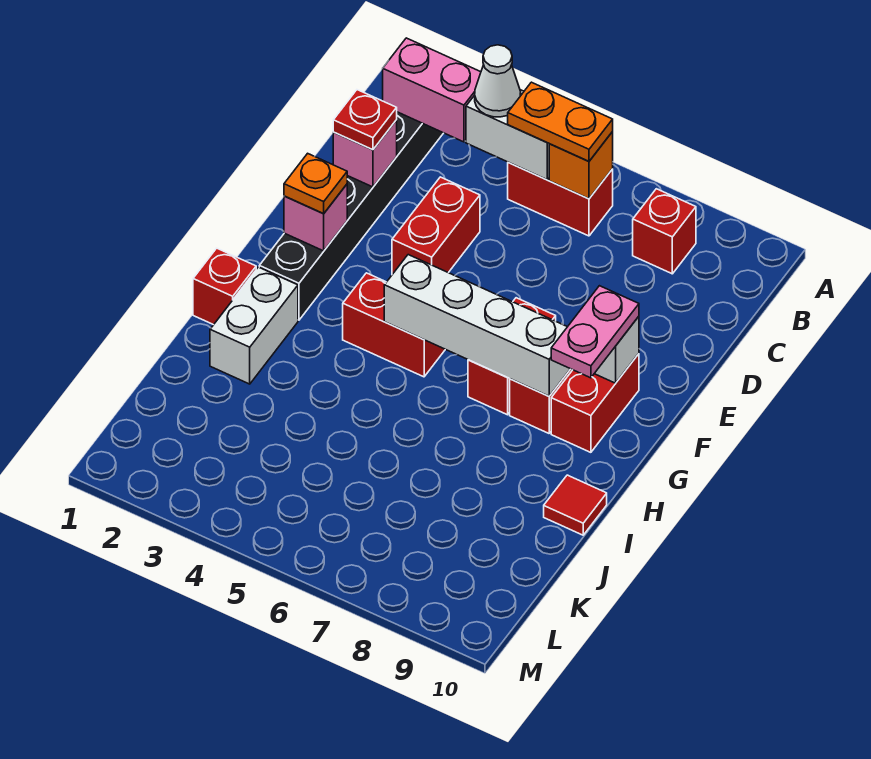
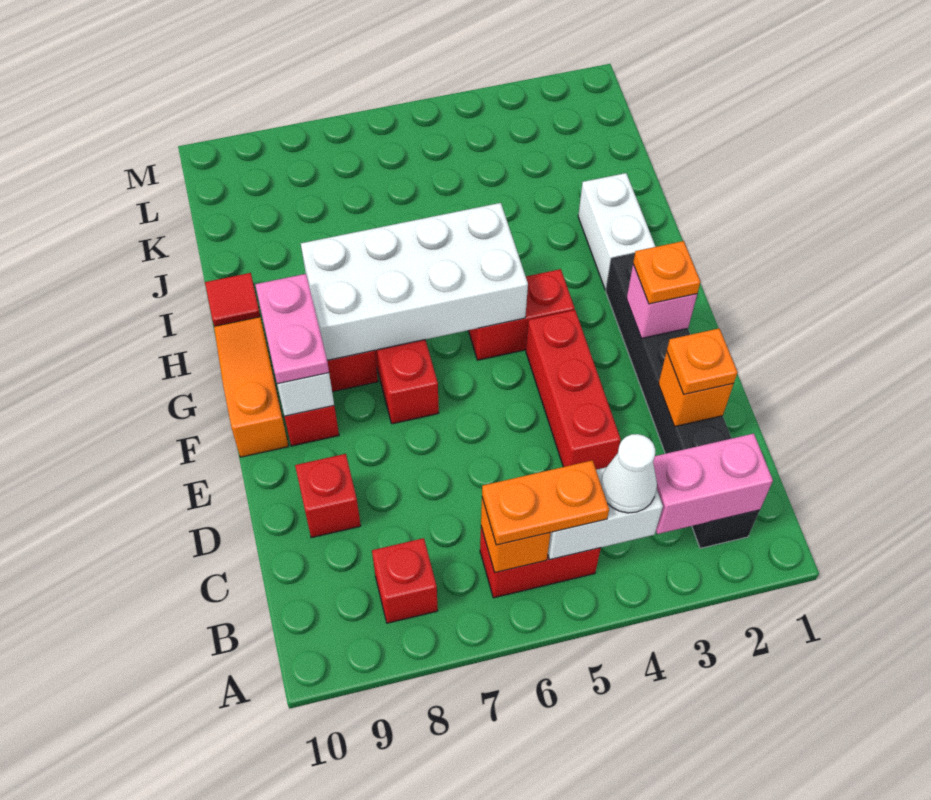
pink brick D2 level 2 -> orange brick D2 level 2
red plate D2 level 3 -> orange plate D2 level 3
red brick D4:E4 level 1 -> red brick D4:F4 level 1
none -> orange slope F10:H10 level 1 top F
white brick G5:G8 level 2 -> white brick G5:H8 level 2
red brick H1 level 1 -> red brick D9 level 1

